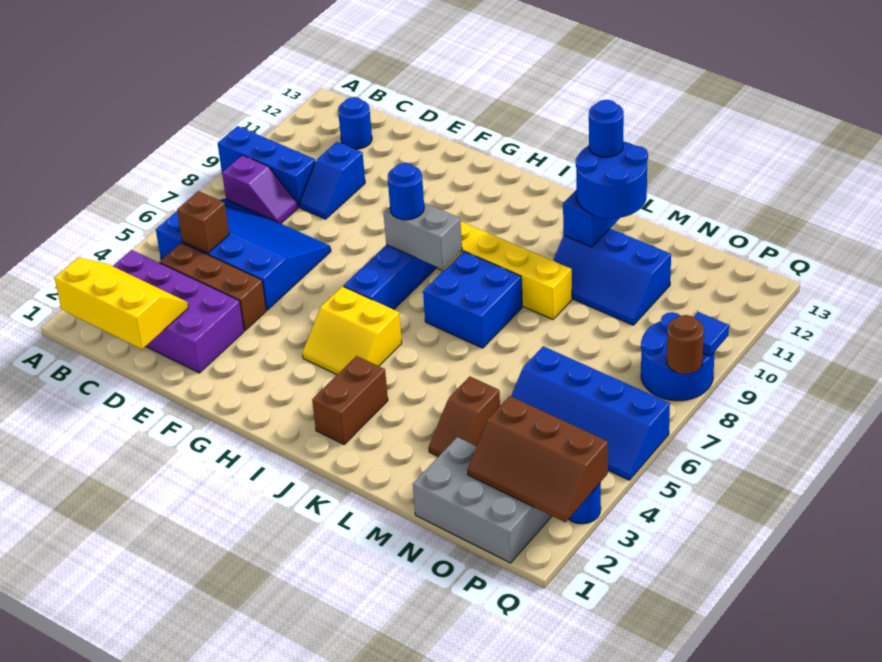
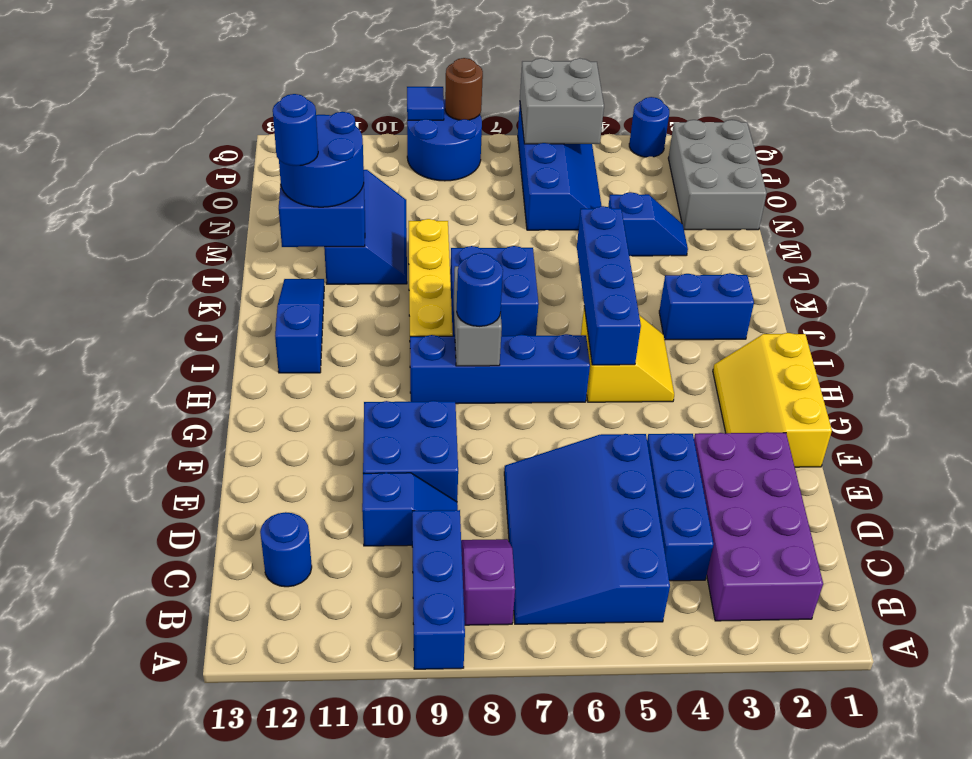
yellow slope B1:D2 level 2 top 1 -> yellow slope F1:H2 level 1 top 1
brown brick C4:E4 level 1 -> blue brick C4:E4 level 1
brown brick C5 level 2 -> none
none -> blue brick E9:F10 level 1
none -> blue brick H5:K5 level 2
none -> blue slope I12:K12 level 1 top I
brown brick J2:J3 level 1 -> blue brick J2:J3 level 1
brown slope M3:M4 level 1 top 4 -> blue slope M3:M4 level 1 top 4
brown slope O2:Q3 level 2 top 3 -> none
none -> grey brick P5:Q6 level 2

